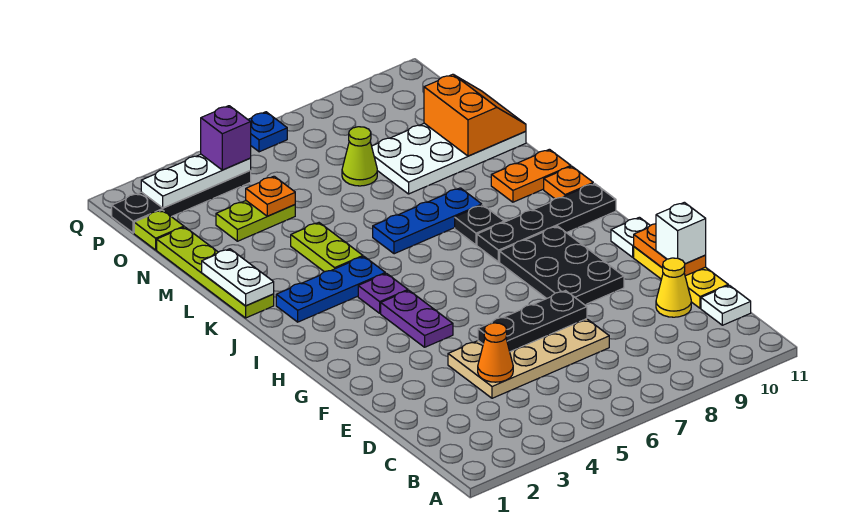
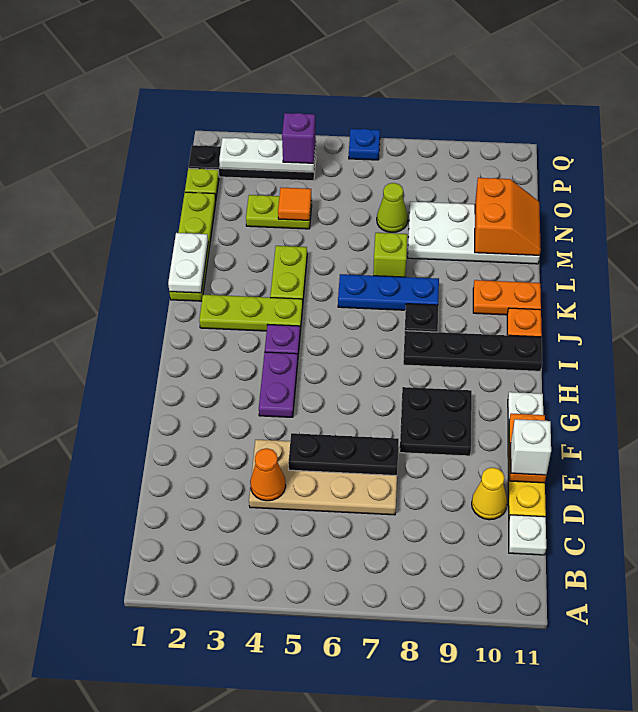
black plate F8:H9 level 1 -> black plate F8:G9 level 1
blue plate J2:J4 level 1 -> lime plate J2:J4 level 1
none -> lime brick L7 level 1
orange plate N4 level 2 -> orange tile N4 level 2

